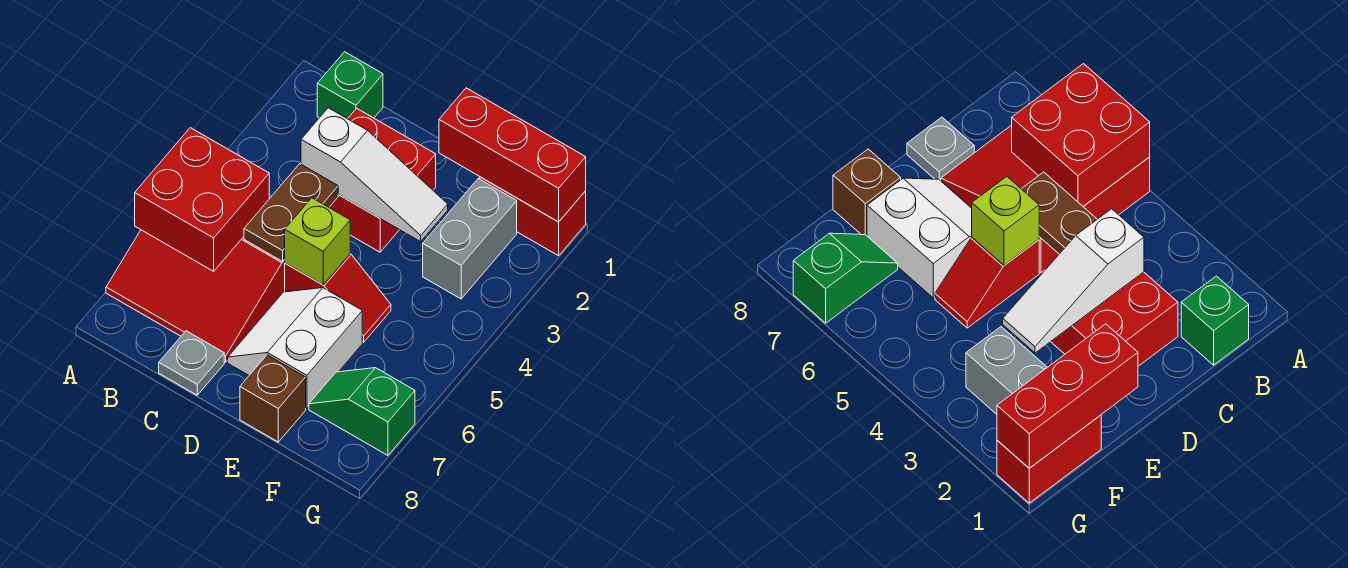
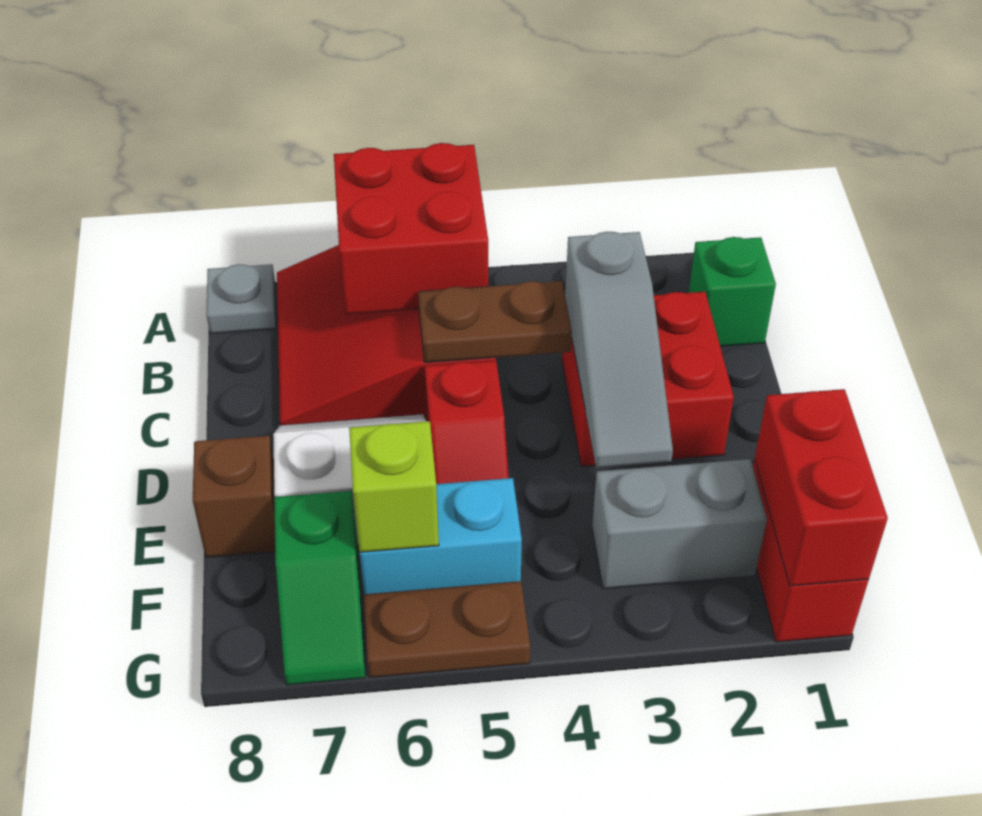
white slope C3:E3 level 2 top C -> grey slope C3:E3 level 2 top C
grey plate C8 level 1 -> grey plate A8 level 1
lime brick D5 level 2 -> lime brick F6 level 2
red brick E1:G1 level 2 -> red brick F1:G1 level 2
none -> cyan brick F5:F6 level 1
green slope F7:G7 level 1 top G -> green slope F7:G7 level 1 top F
none -> brown plate G5:G6 level 1

